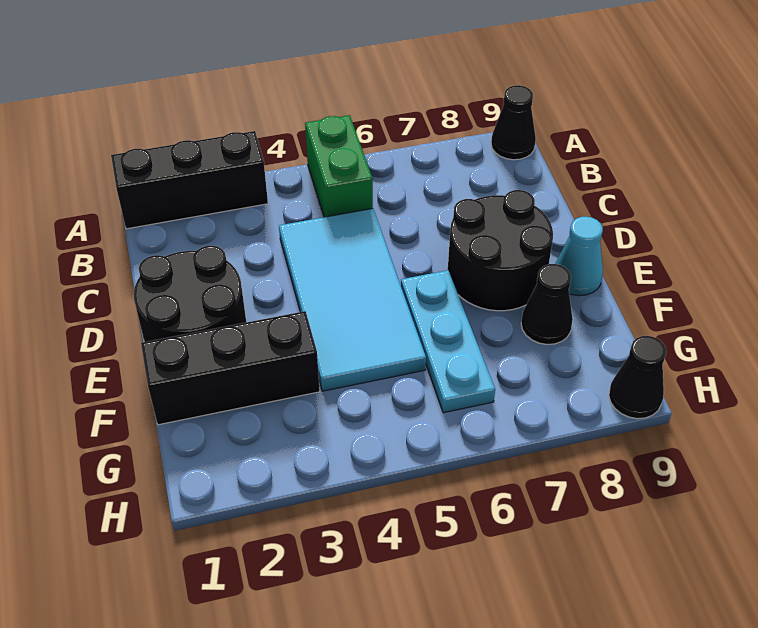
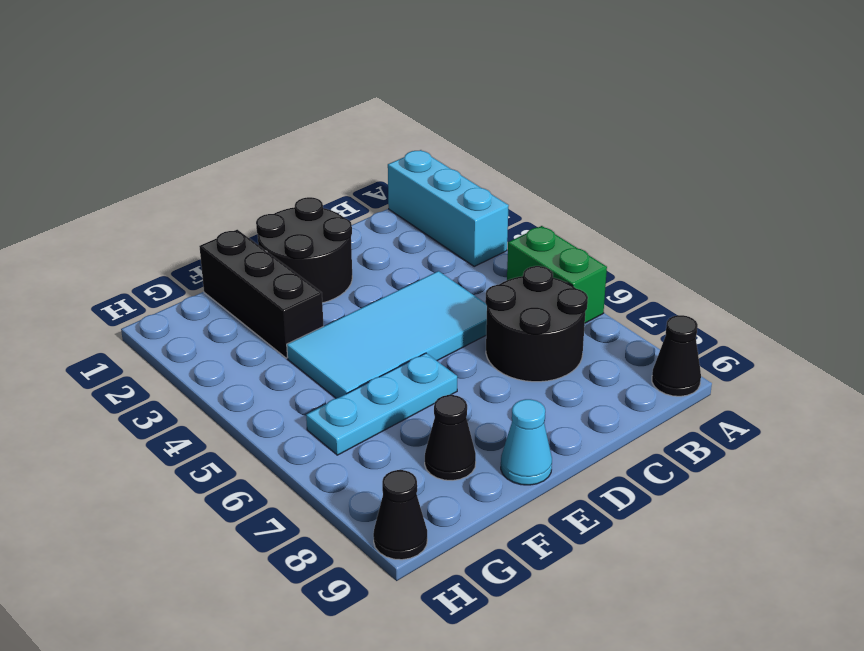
black brick A1:A3 level 1 -> cyan brick A1:A3 level 1
green brick A5:B5 level 1 -> green brick A5:A6 level 1
black round brick D7:E8 level 1 -> black round brick B6:C7 level 1

